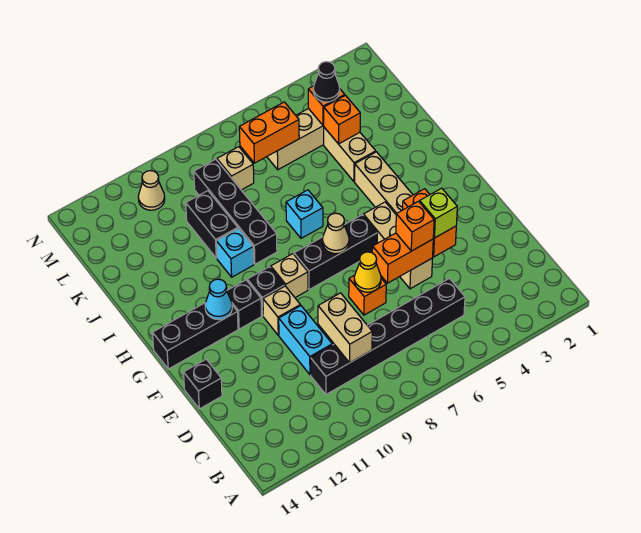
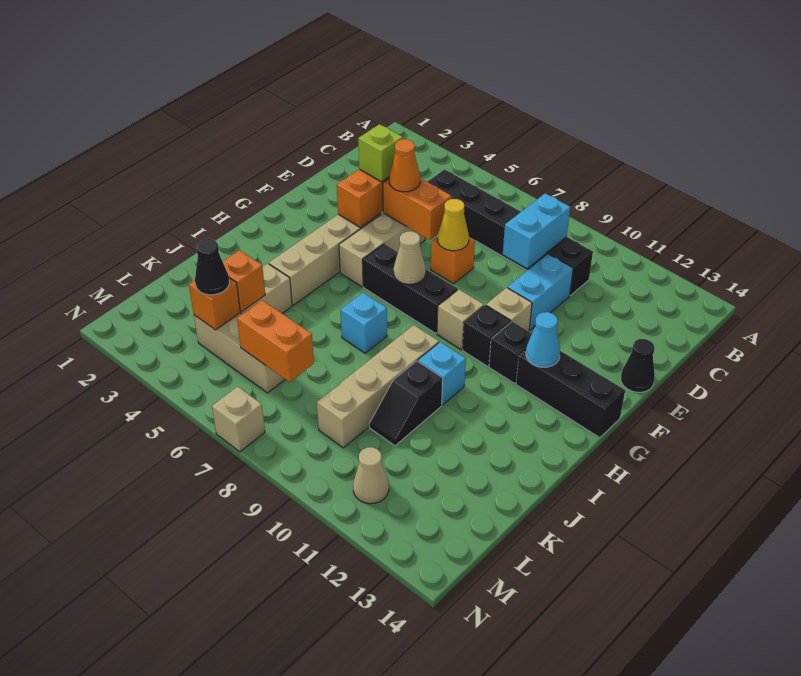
tan brick C9:D9 level 2 -> cyan brick C9:D9 level 2
orange brick E5 level 3 -> orange cone E5 level 3
black brick E14 level 1 -> black cone E14 level 1
black brick I9:L9 level 1 -> tan brick I9:L9 level 1
black brick J10:K10 level 1 -> black slope J10:K10 level 1 top J
tan brick L8 level 1 -> tan brick N7 level 1

